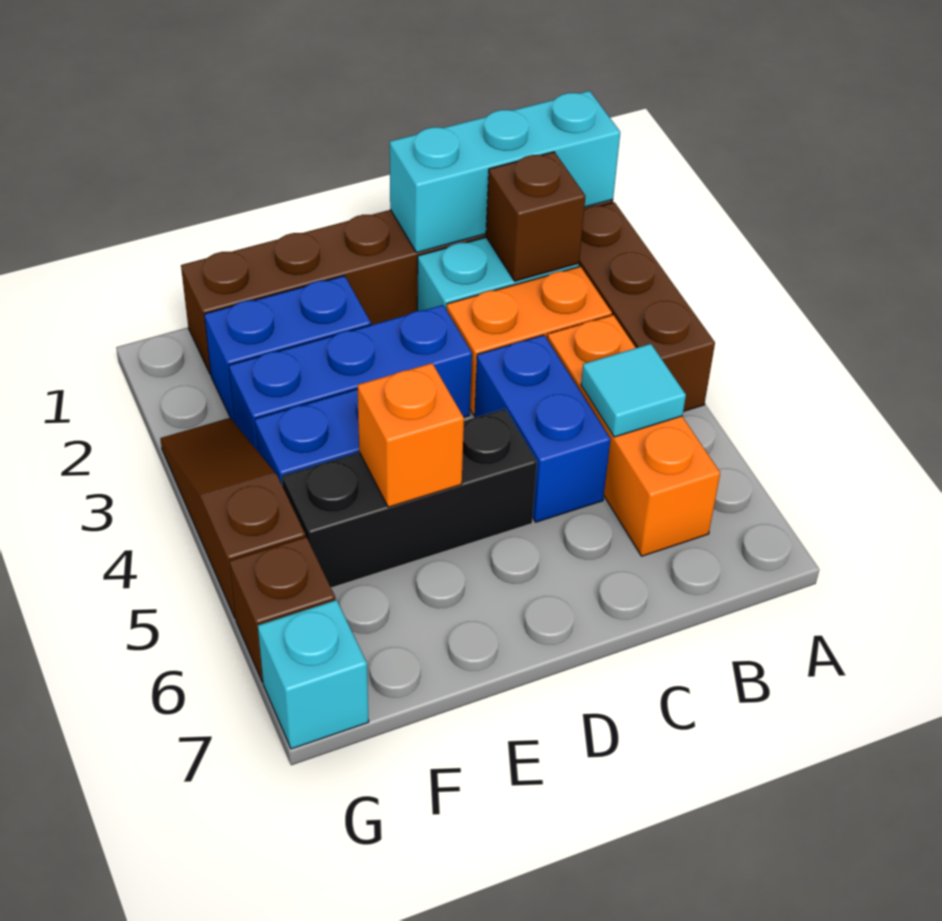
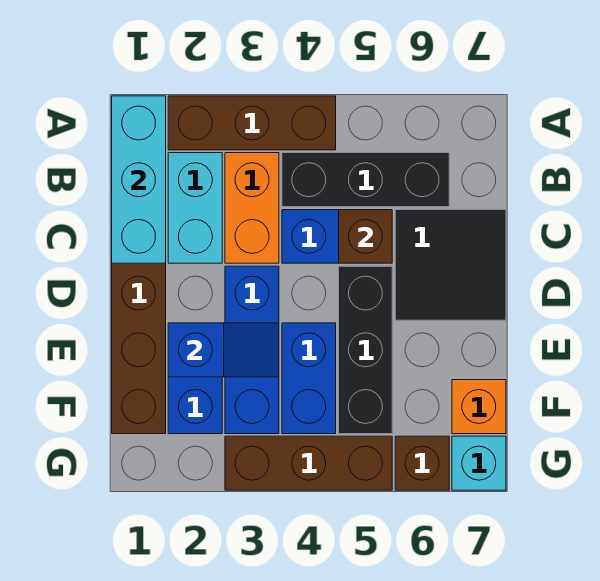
brown brick B2 level 2 -> brown brick C5 level 2
orange brick B4:B6 level 1 -> black brick B4:B6 level 1
cyan tile B5 level 2 -> none
none -> black tile C6:D7 level 1
none -> blue slope E2:E3 level 2 top 2
orange brick E5 level 2 -> orange brick F7 level 1
brown slope G3:G5 level 1 top 5 -> brown brick G3:G5 level 1

